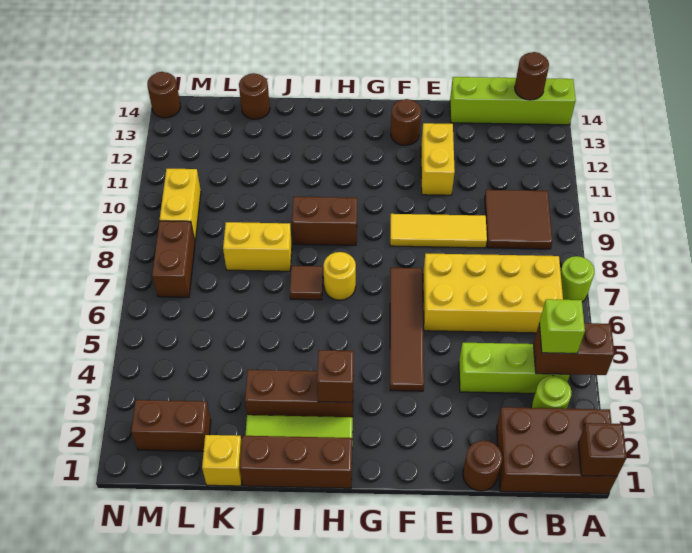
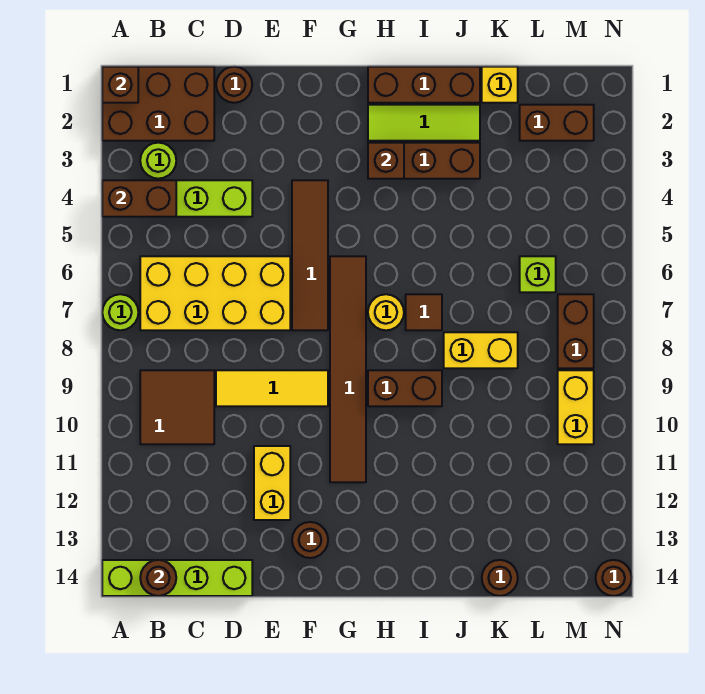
lime brick B4 level 3 -> lime brick L6 level 1
none -> brown tile G6:G11 level 1

